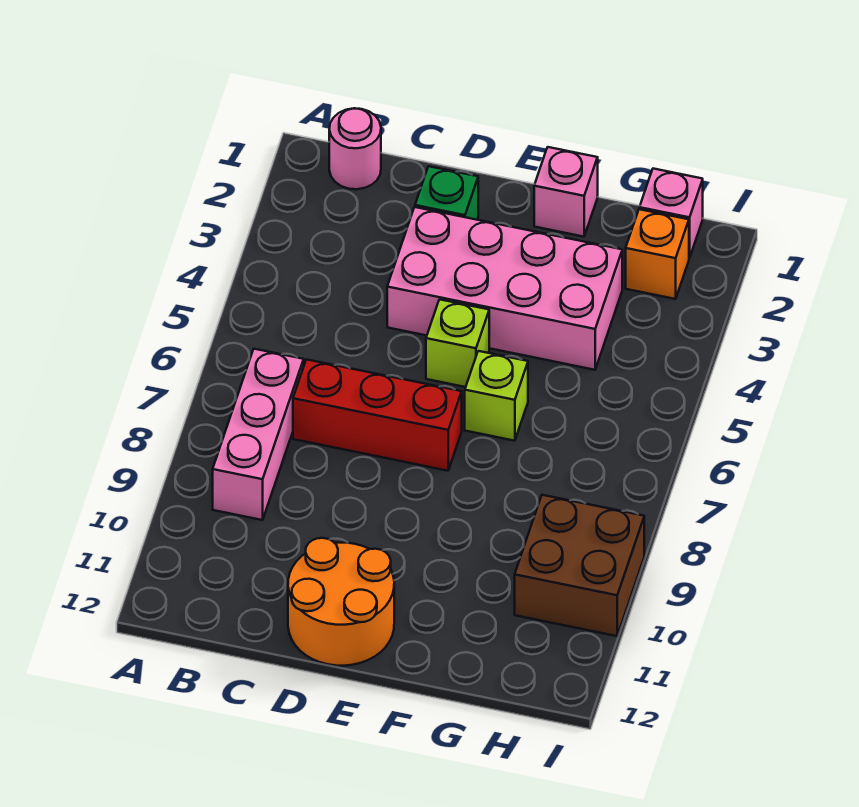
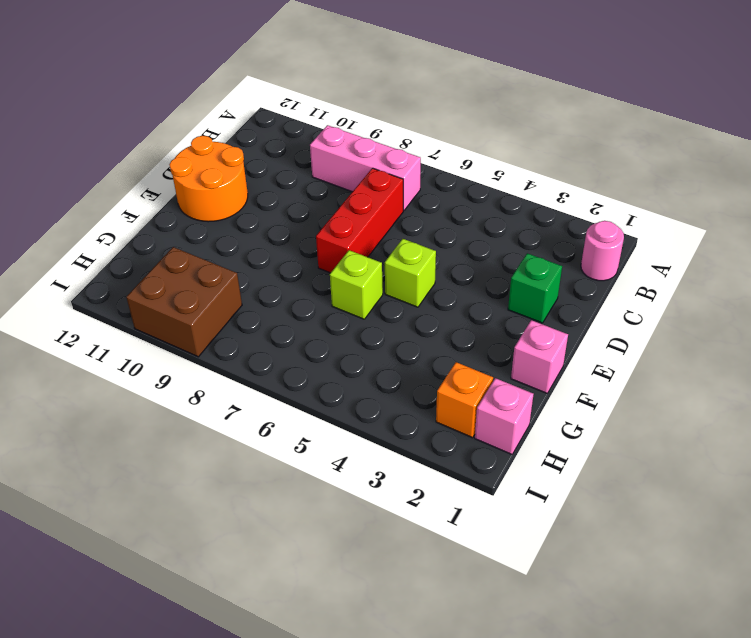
pink brick D3:G4 level 1 -> none

